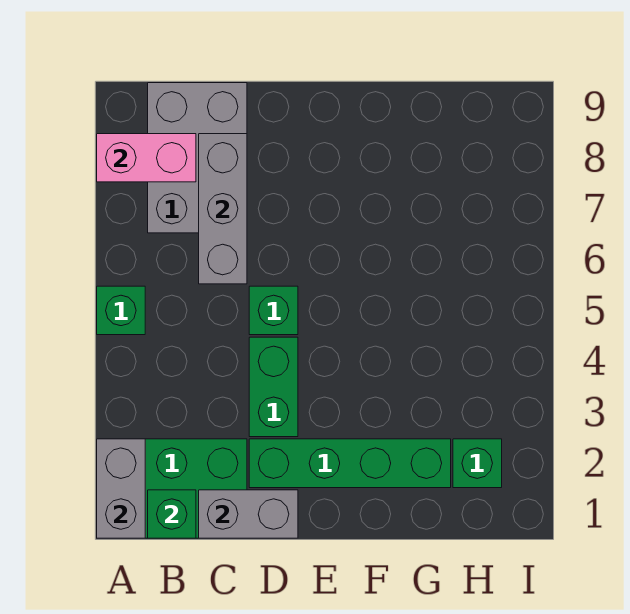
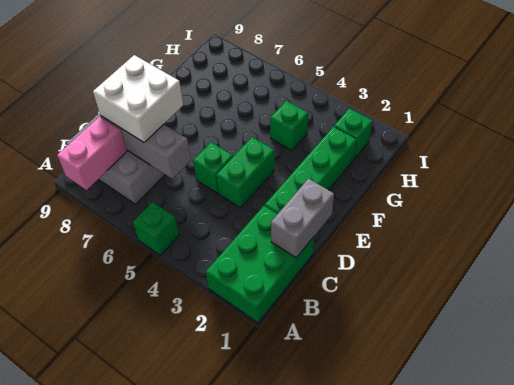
grey brick A1:A2 level 2 -> none
green brick B1 level 2 -> green brick G4 level 1
none -> white brick C7:D8 level 3
green brick D3:D4 level 1 -> green brick D4:E4 level 1

